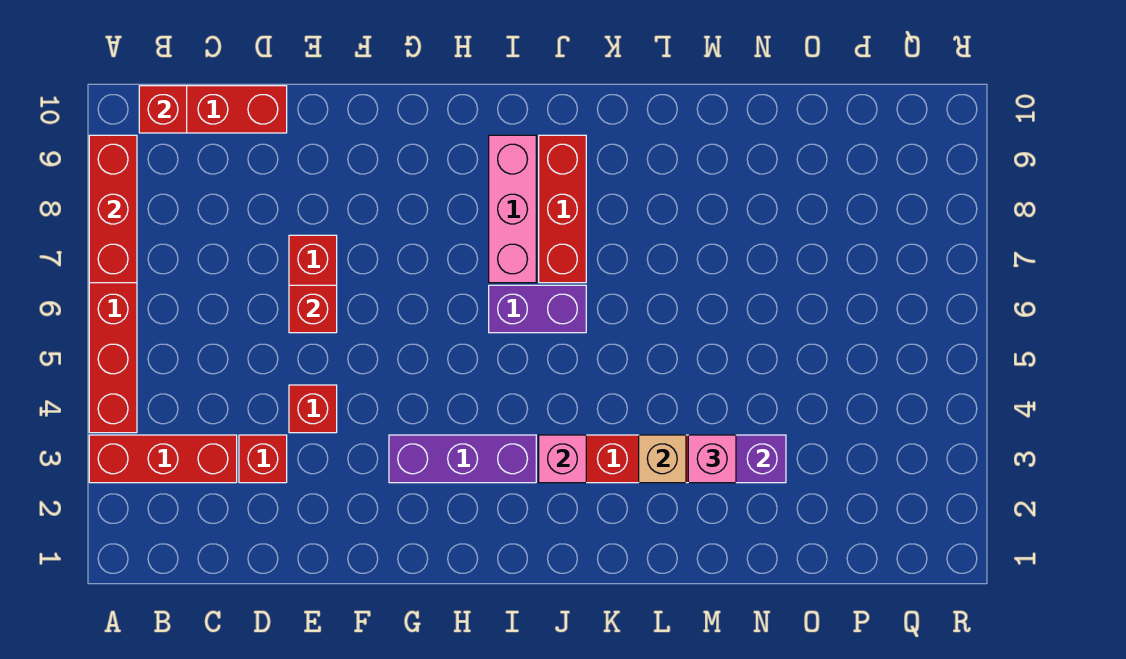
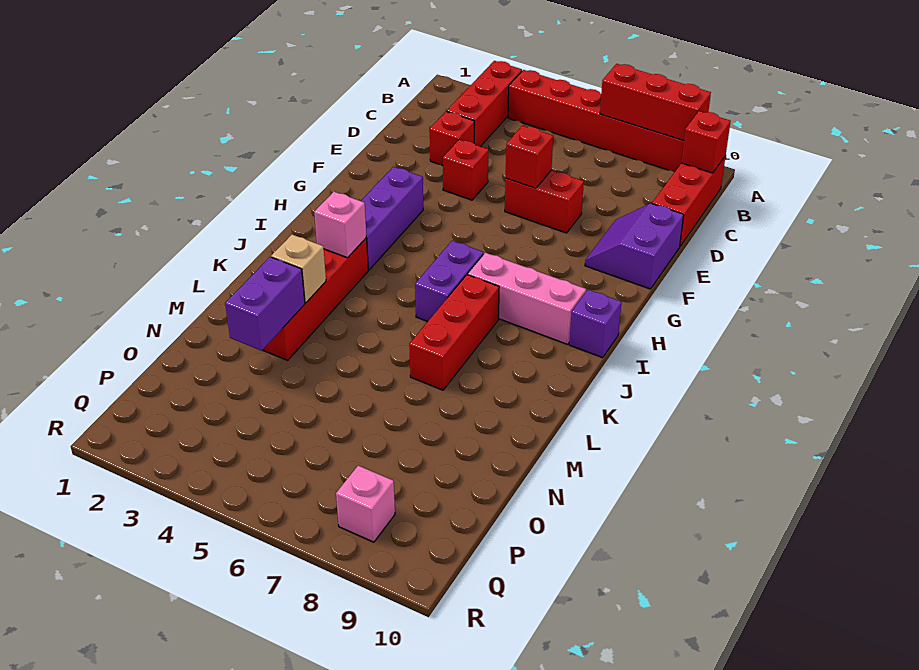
none -> purple slope E9:F10 level 1 top 10
none -> purple brick I10 level 1
red brick J7:J9 level 1 -> red brick J7:L7 level 1
pink brick M3 level 3 -> pink brick Q8 level 1

